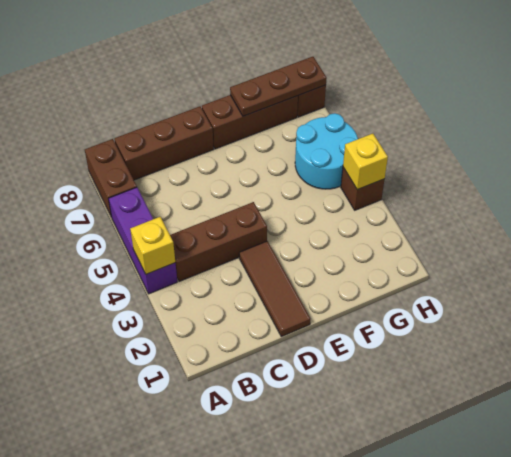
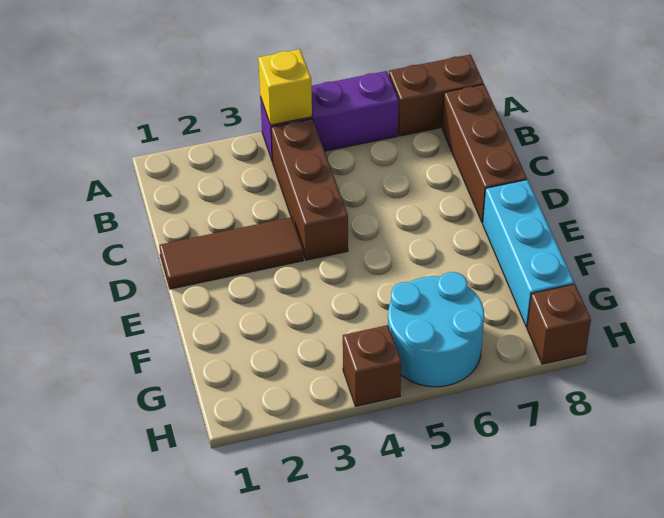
brown brick E8:G8 level 1 -> cyan brick E8:G8 level 1
brown plate F8:H8 level 2 -> none
yellow brick H4 level 2 -> none

